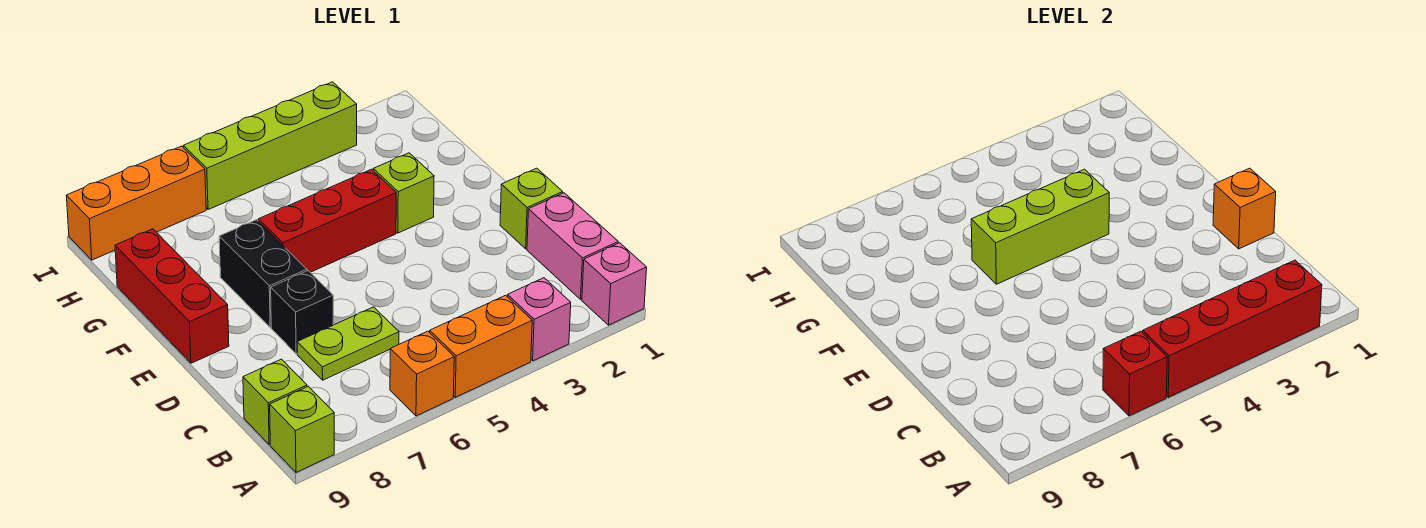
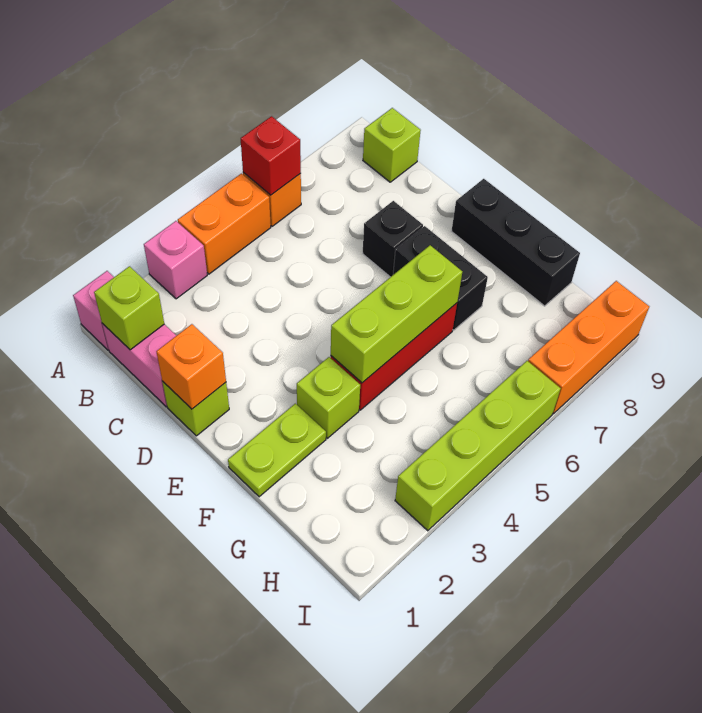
red brick A2:A5 level 2 -> none
lime brick A9 level 1 -> lime brick B1 level 2
lime plate C6:C7 level 1 -> lime plate F1:F2 level 1
red brick E9:G9 level 1 -> black brick E9:G9 level 1

